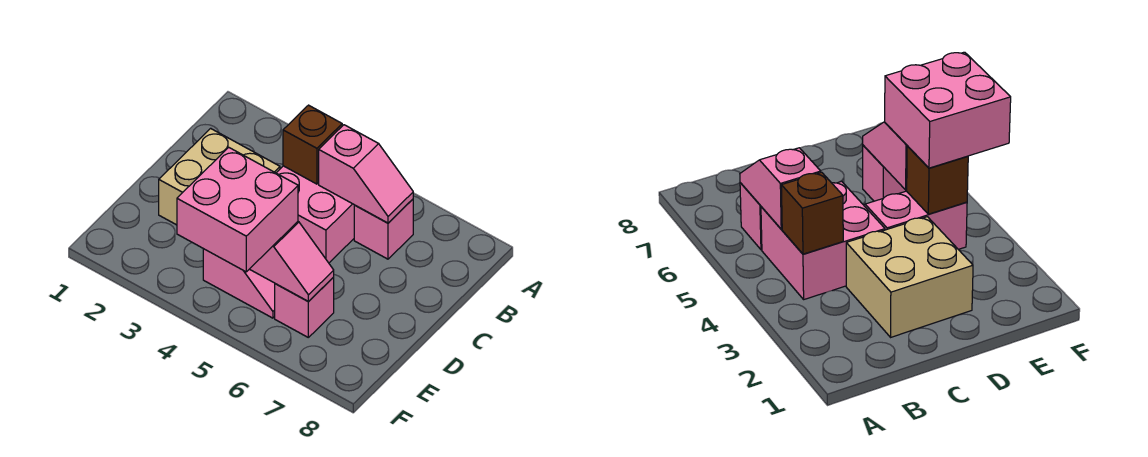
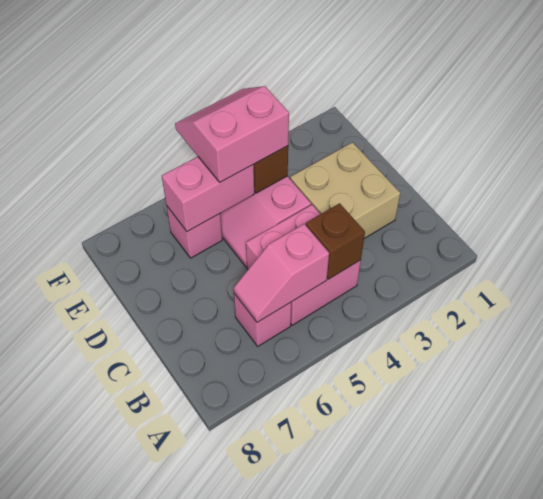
pink brick E4:F5 level 3 -> pink slope E4:F5 level 3 top E
pink slope E5:E6 level 2 top 5 -> pink brick E5:E6 level 2

